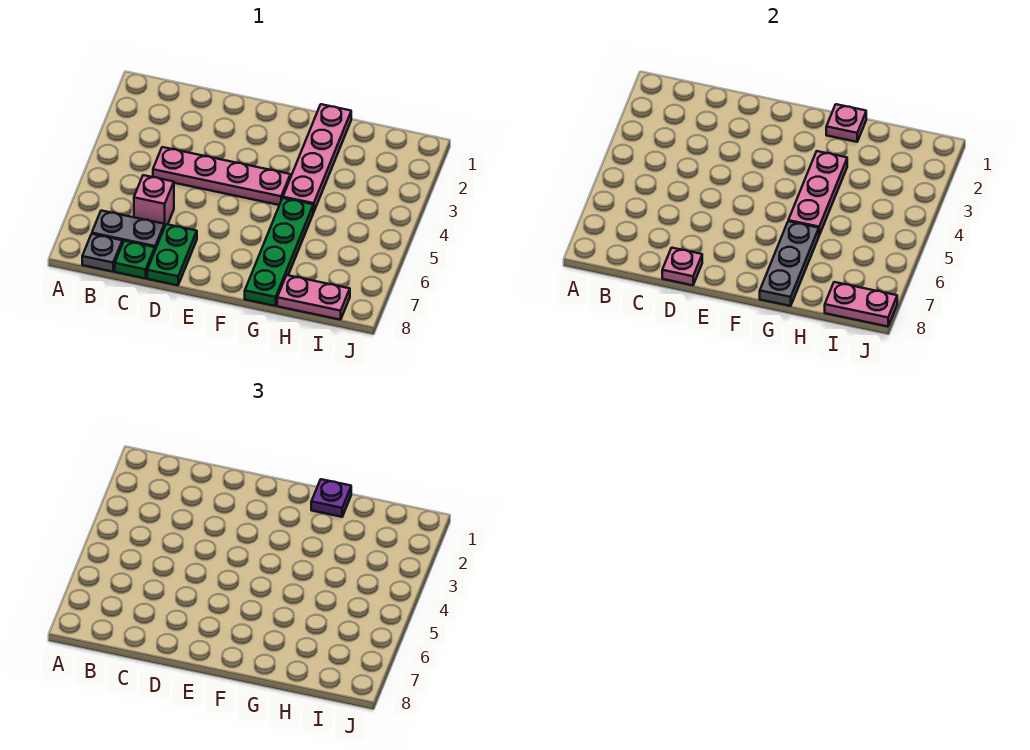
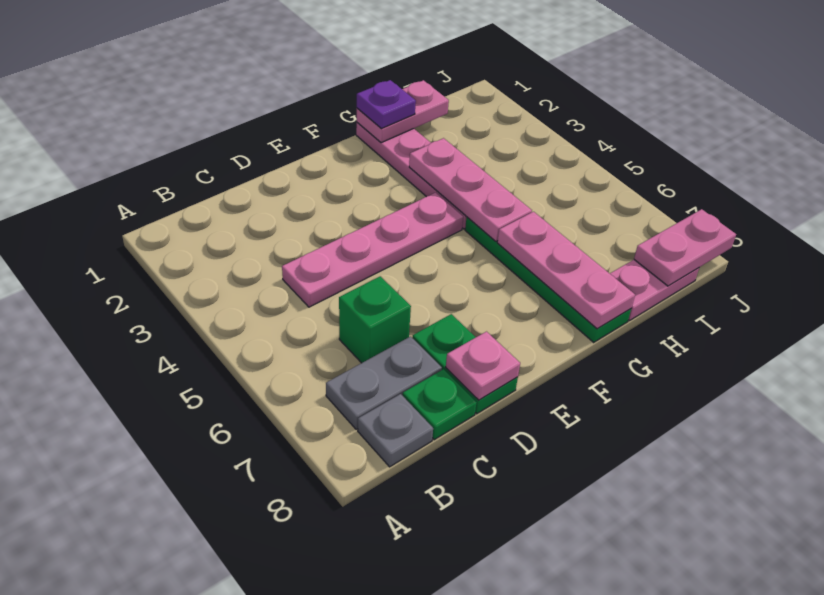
pink brick C6 level 1 -> green brick C6 level 1
pink plate G1 level 2 -> pink plate G1:H1 level 2
grey plate G6:G8 level 2 -> pink plate G6:G8 level 2

